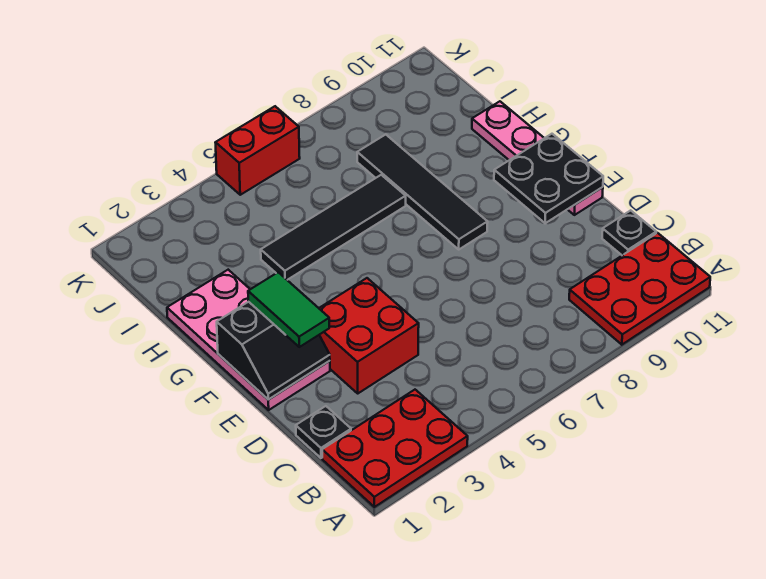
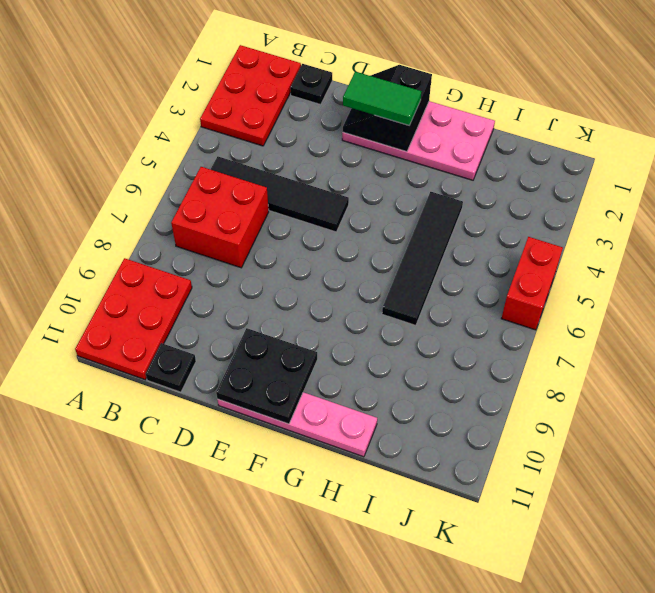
red brick D3:E4 level 1 -> red brick B6:C7 level 1
black tile F8:I8 level 1 -> black tile B5:E5 level 1

